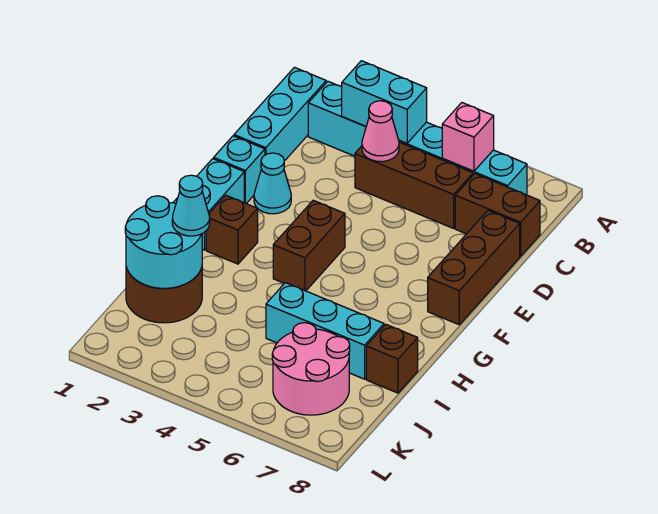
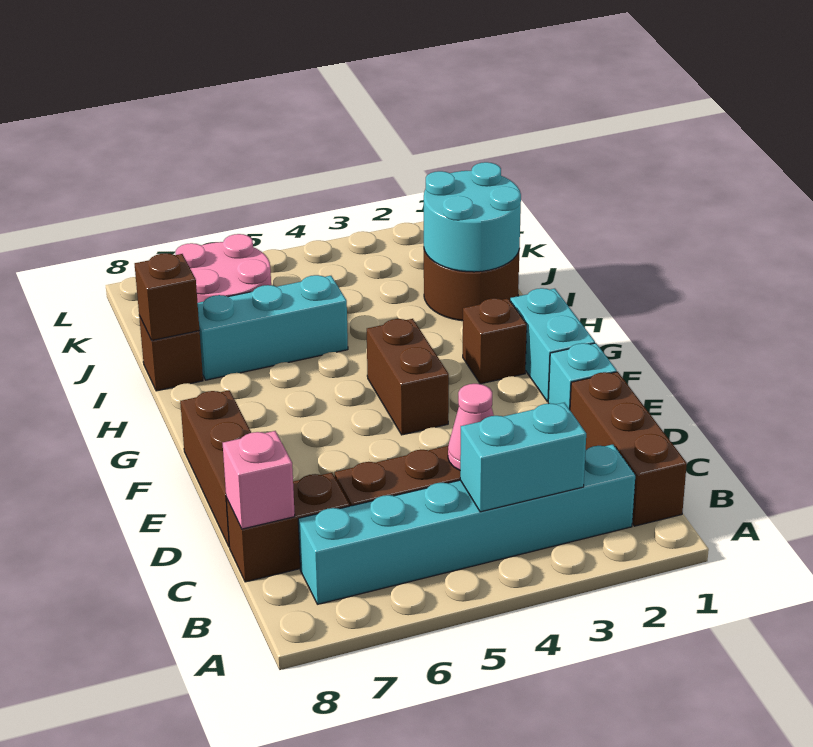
cyan brick B1:D1 level 1 -> brown brick B1:D1 level 1
pink brick B6 level 2 -> pink brick C8 level 2
cyan cone E2 level 1 -> none
cyan cone I2 level 3 -> none
none -> brown brick I8 level 2

